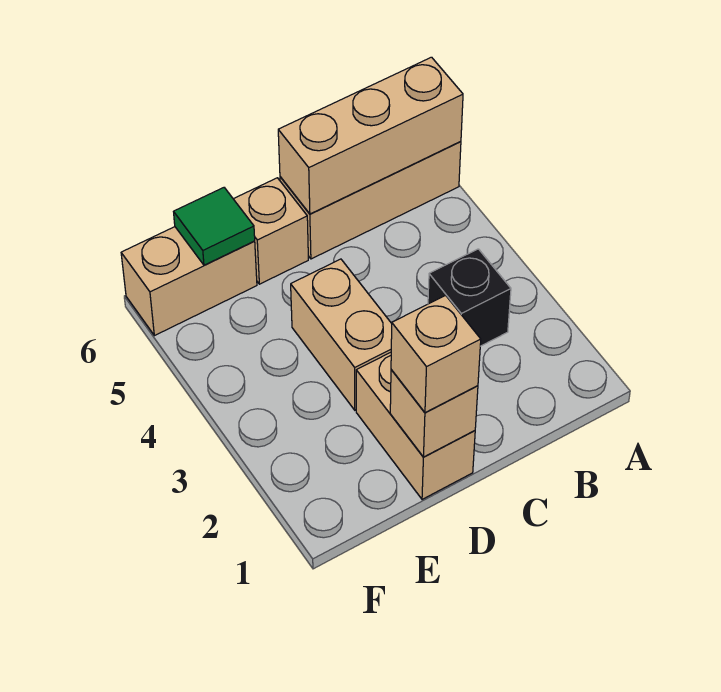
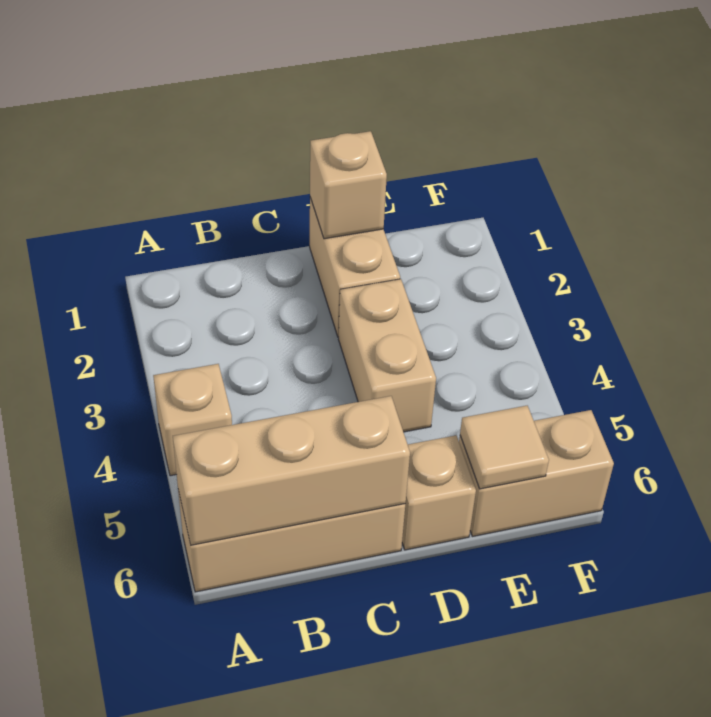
black brick B3 level 1 -> none
tan brick D1 level 3 -> tan brick A4 level 1
green tile E6 level 2 -> tan tile E6 level 2

